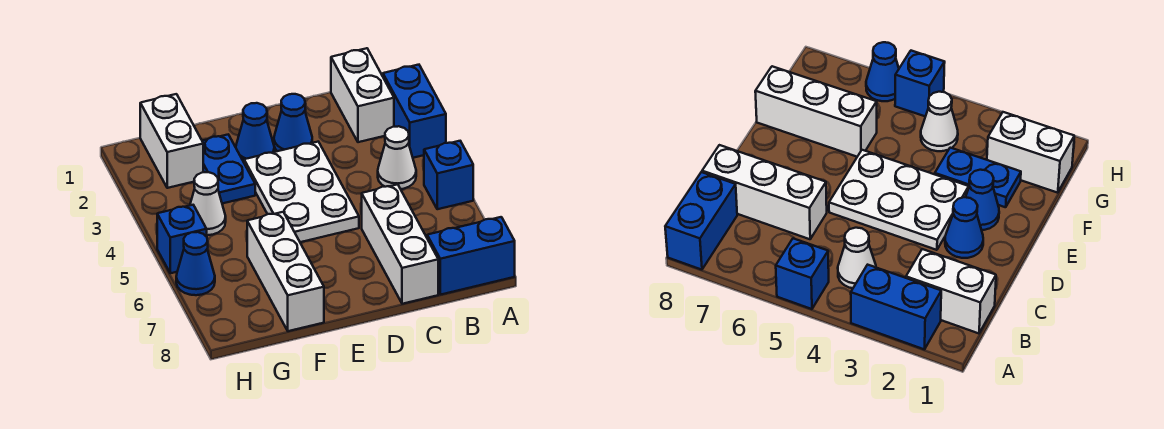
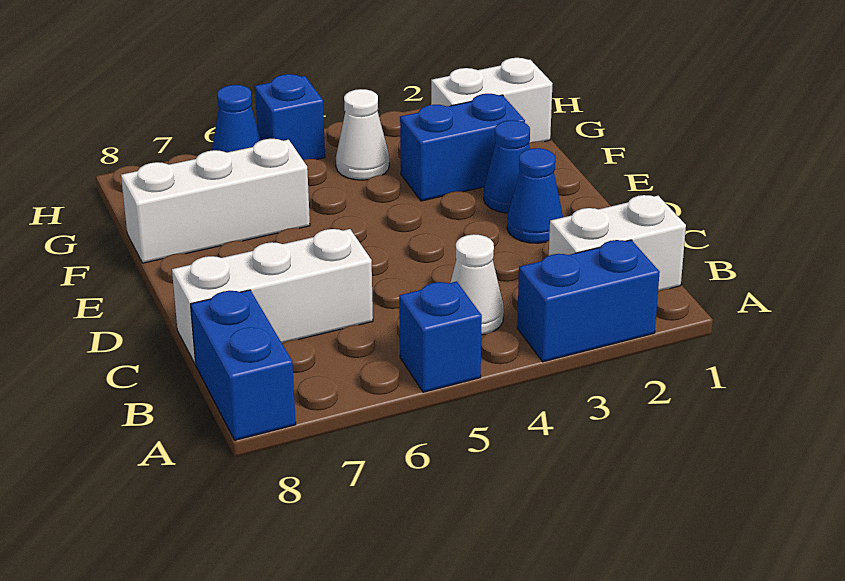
white plate D3:E5 level 1 -> none
blue plate F2:F3 level 1 -> blue brick F2:F3 level 1

